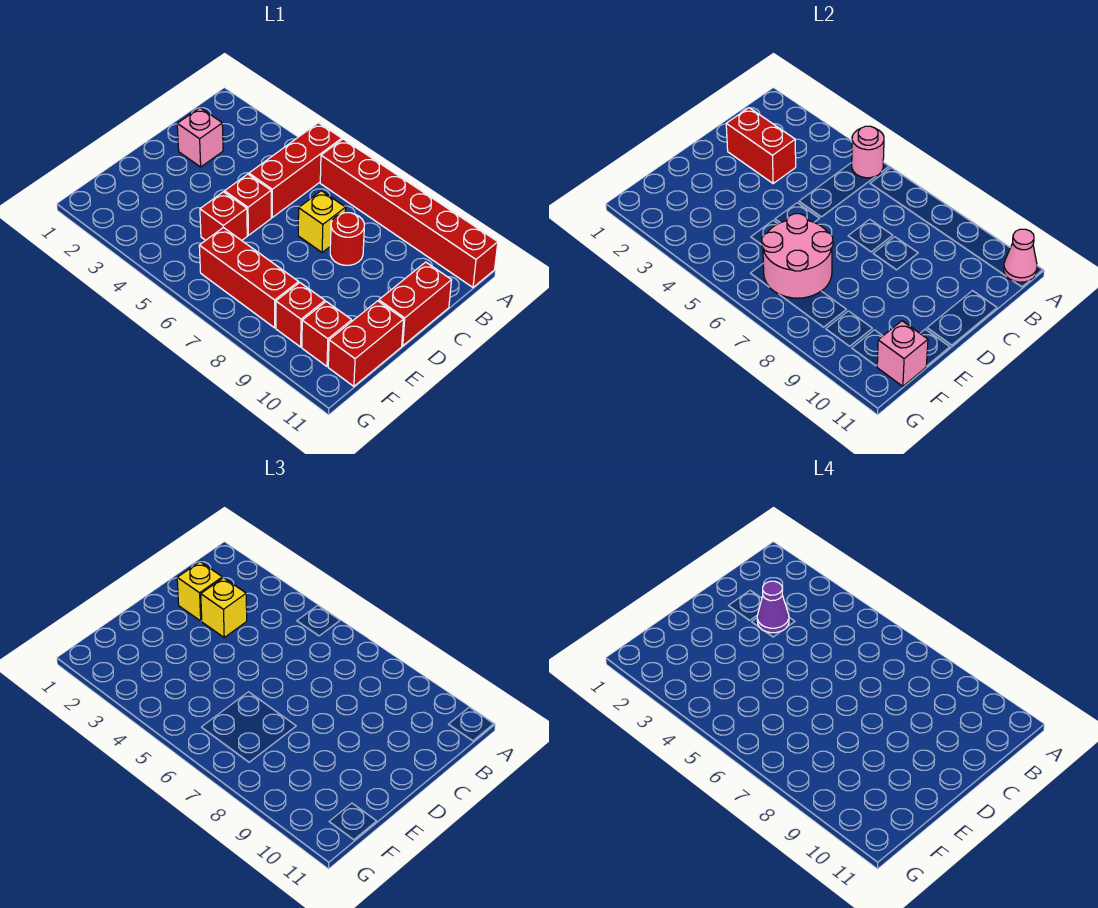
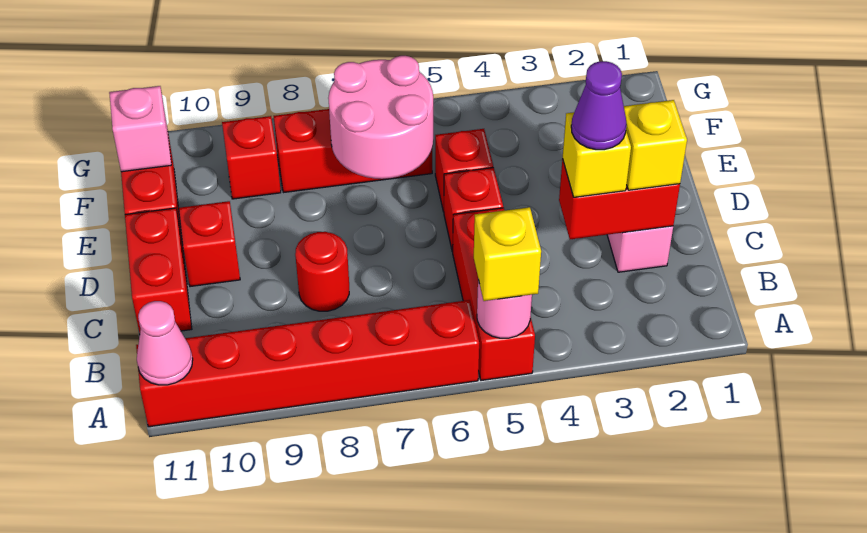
yellow brick C7 level 1 -> yellow brick A5 level 3
red brick F10 level 1 -> red brick D10 level 1

